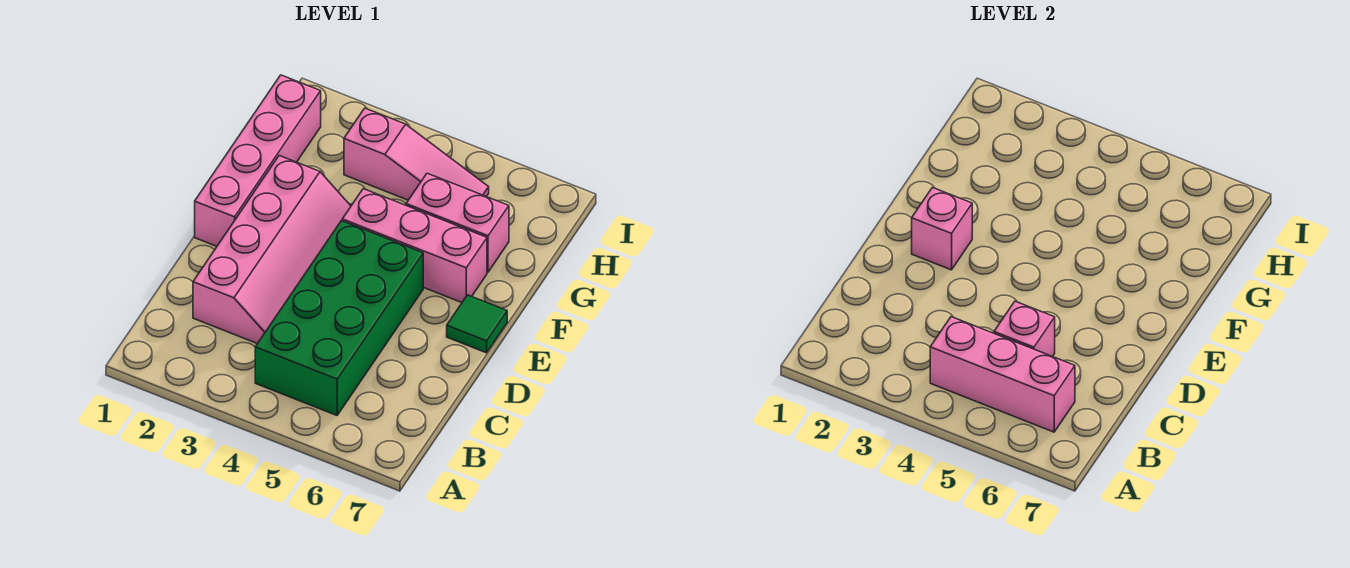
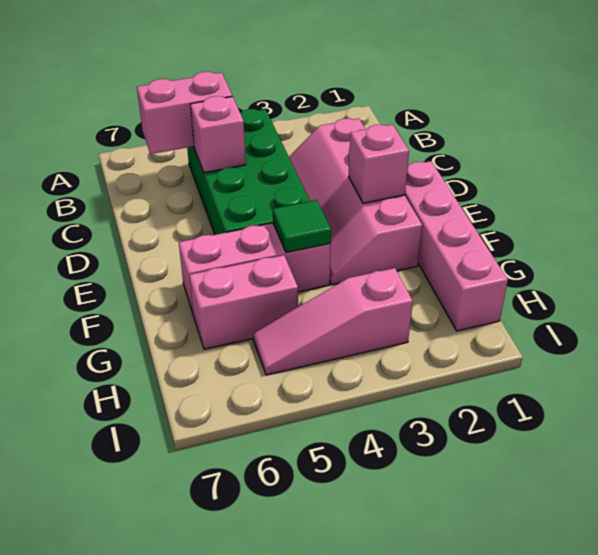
pink brick B4:B6 level 2 -> pink brick B5:B6 level 2
green tile E7 level 1 -> green tile F4 level 2

